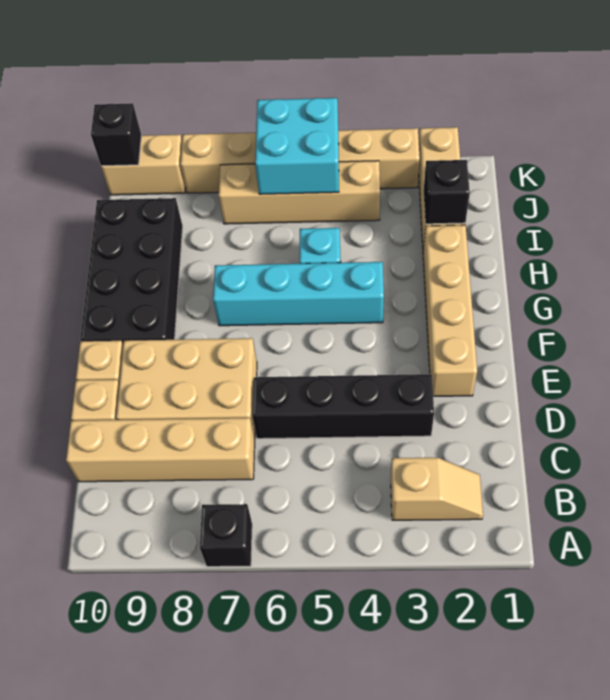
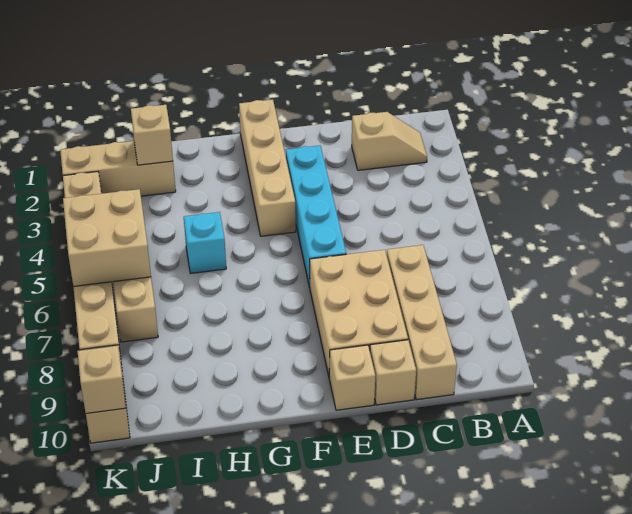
black brick A7 level 1 -> none
tan slope B2:B3 level 1 top 3 -> tan slope B2:C2 level 1 top C
black brick D3:D6 level 1 -> none
tan brick E2:H2 level 1 -> tan brick F1:F4 level 1
black brick F9:I10 level 1 -> none
cyan brick G4:G7 level 1 -> cyan brick E3:E6 level 1
black brick I2 level 2 -> tan brick I2 level 2
cyan brick J5:K6 level 2 -> tan brick J5:K6 level 2
black brick K10 level 2 -> tan brick K10 level 2

